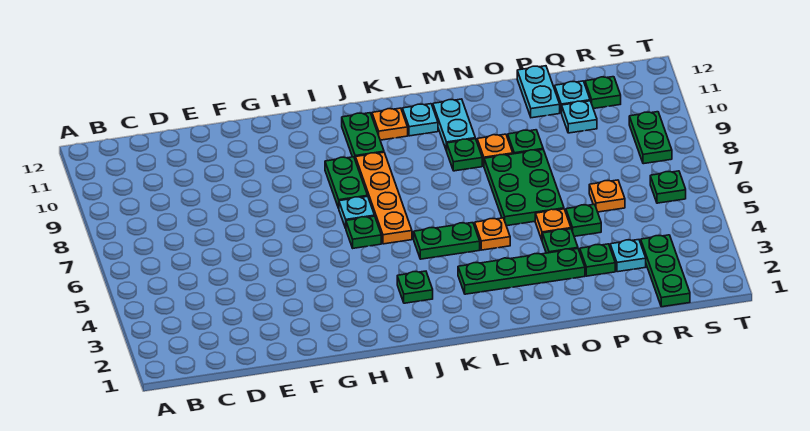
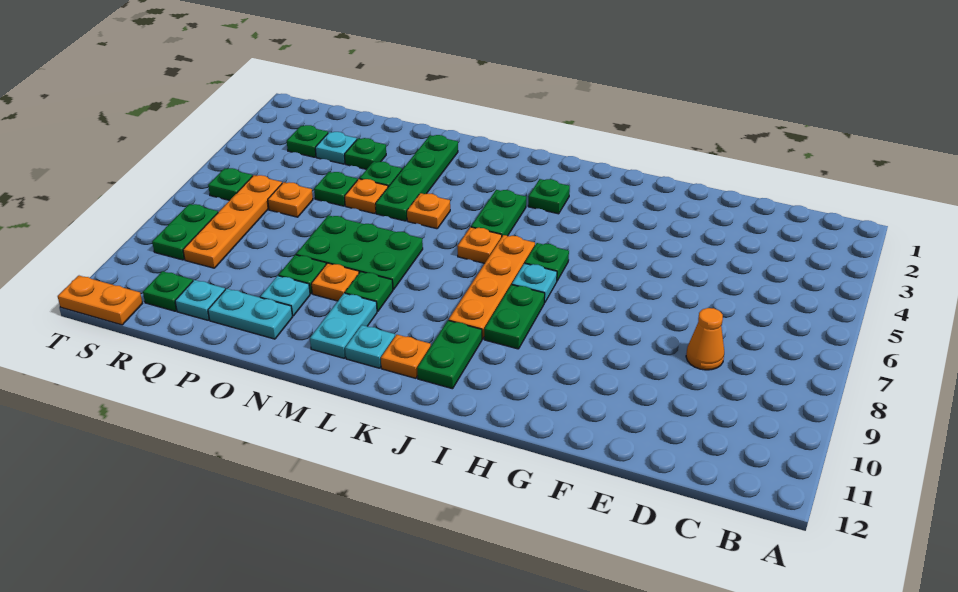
none -> orange cone D8 level 1
green plate K5:L5 level 1 -> green plate K4:K5 level 1
none -> orange plate K6 level 1
green plate L3:O3 level 1 -> green plate N2:N5 level 1
green plate N6:O8 level 1 -> green plate M7:O8 level 1
cyan plate P11:P12 level 1 -> cyan plate O11:P11 level 1
cyan plate Q10 level 1 -> cyan plate O10 level 1
green plate R1:R3 level 1 -> green plate R3 level 1
none -> orange plate R6:R9 level 1
none -> orange plate S12:T12 level 1

